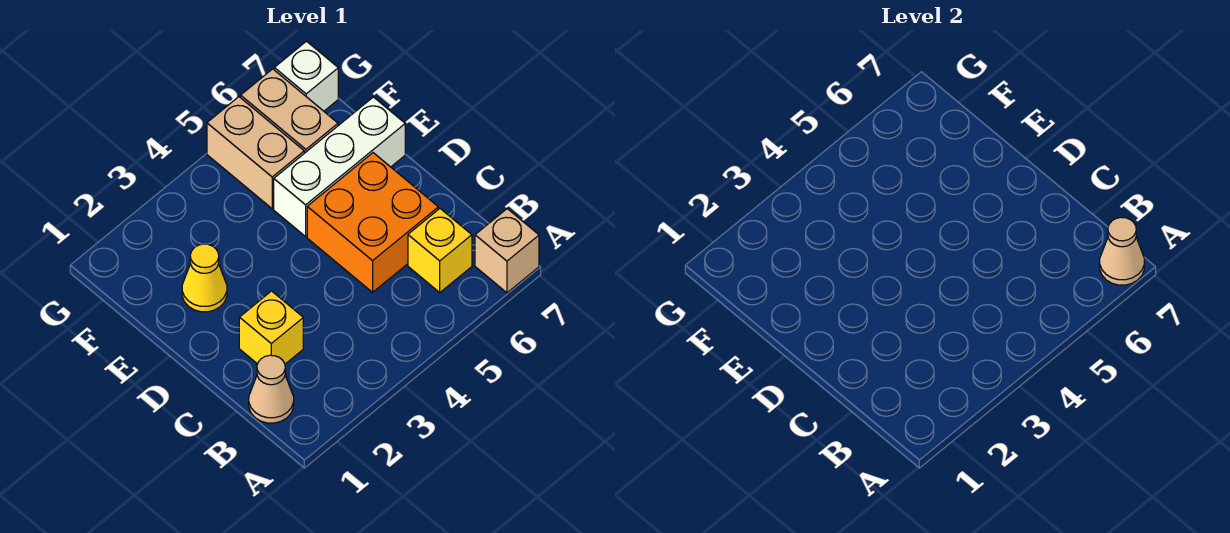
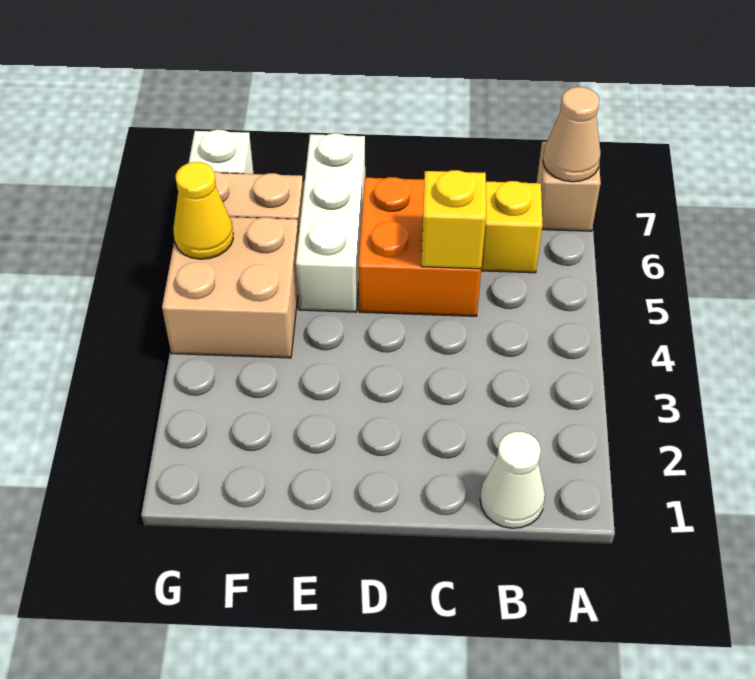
tan cone B1 level 1 -> white cone B1 level 1
yellow brick C2 level 1 -> yellow brick C5 level 2
yellow cone E2 level 1 -> yellow cone G5 level 2
tan brick F5:G5 level 1 -> tan brick F4:G5 level 1

